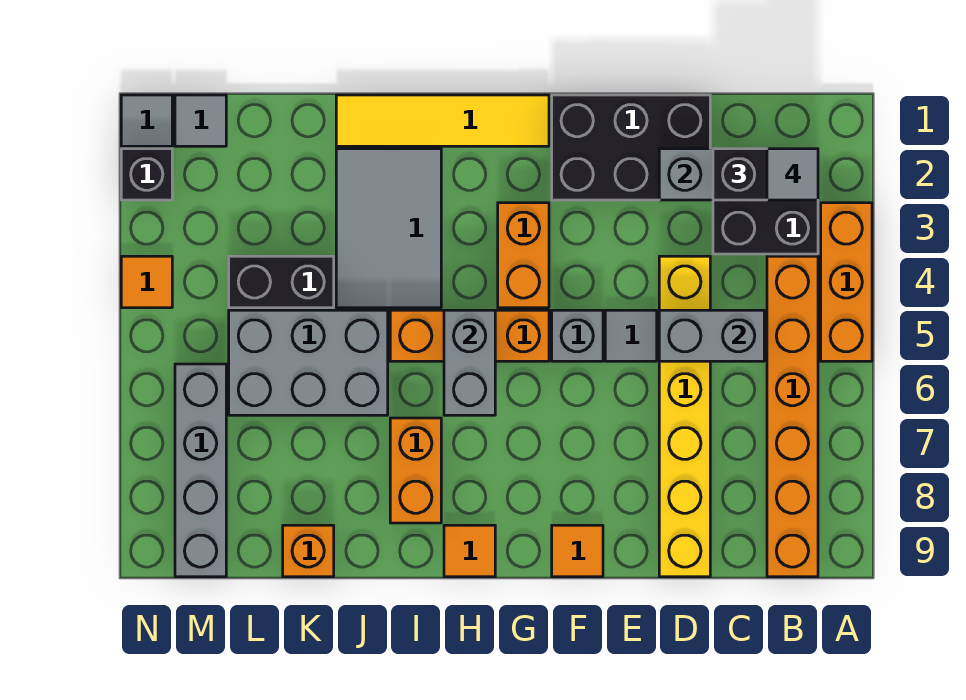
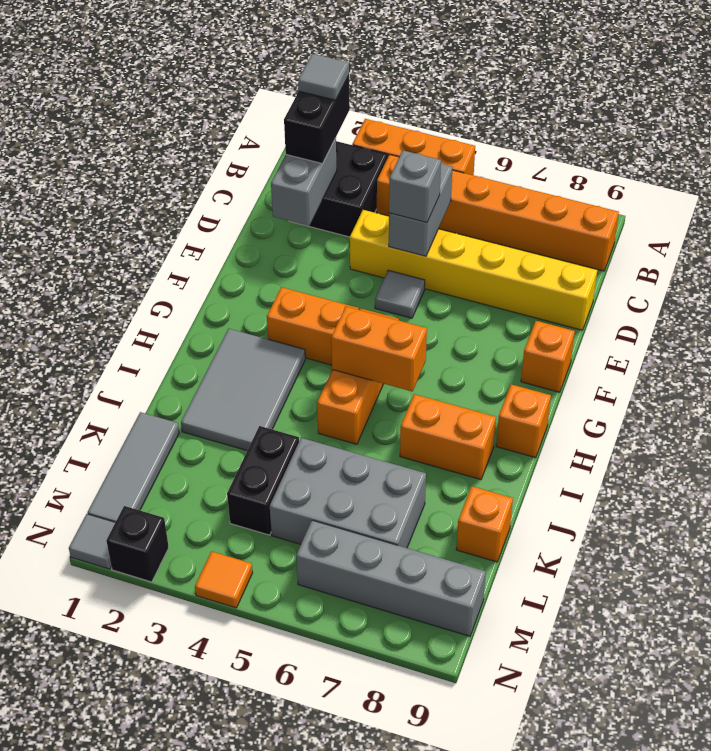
black brick D1:F2 level 1 -> none
grey brick F5 level 1 -> grey brick D5 level 3
orange tile F9 level 1 -> orange brick F9 level 1
yellow tile G1:J1 level 1 -> none
grey brick H5:H6 level 2 -> orange brick H5:H6 level 2
orange tile H9 level 1 -> orange brick H9 level 1
grey tile I2:J4 level 1 -> grey tile H2:J3 level 1
grey brick J5:L6 level 1 -> grey brick K5:L7 level 1
grey tile M1 level 1 -> grey tile K1:M1 level 1

